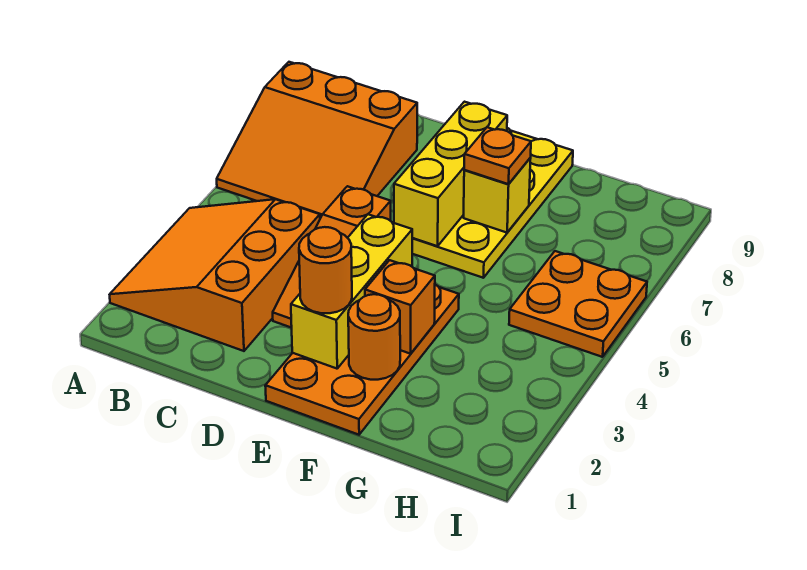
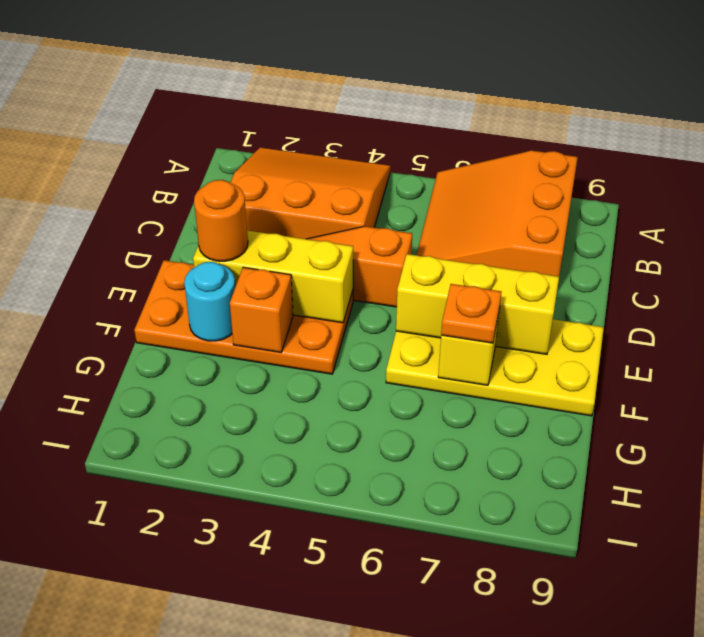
orange round brick F2 level 2 -> cyan round brick F2 level 2
orange plate H5:I6 level 1 -> none

